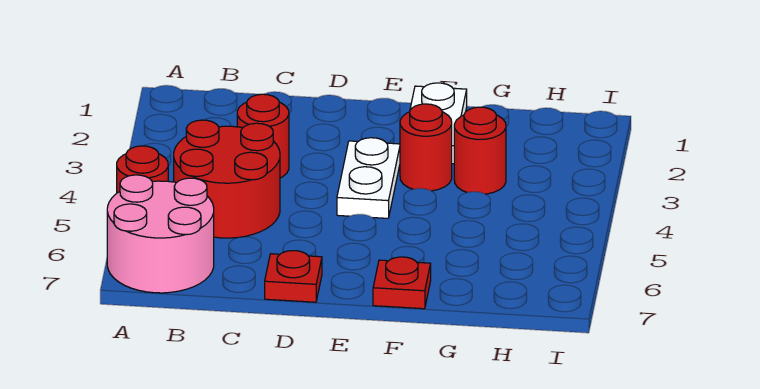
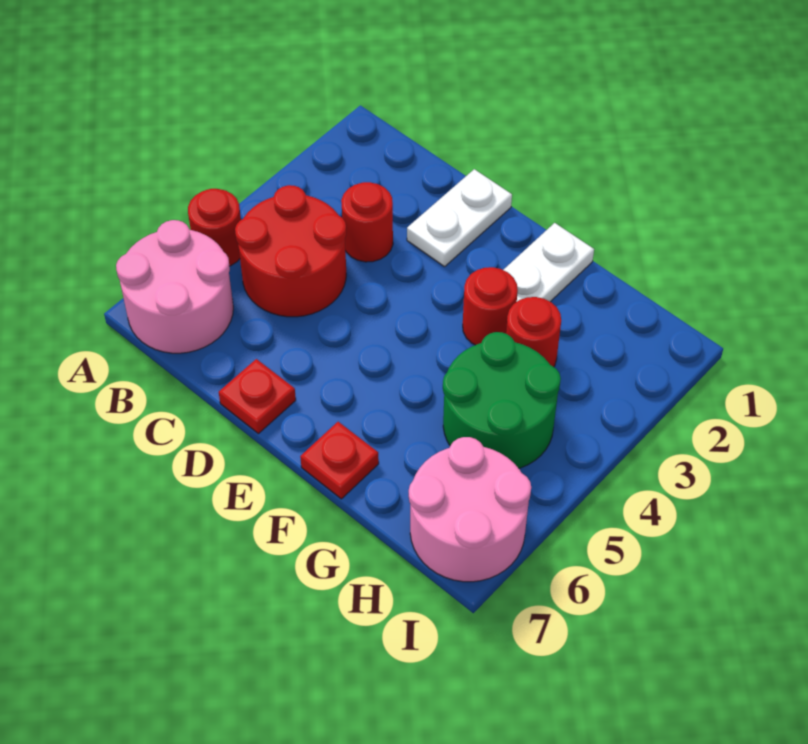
white plate E3:E4 level 1 -> white plate D1:D2 level 1
none -> green round brick G4:H5 level 1
none -> pink round brick H6:I7 level 1

